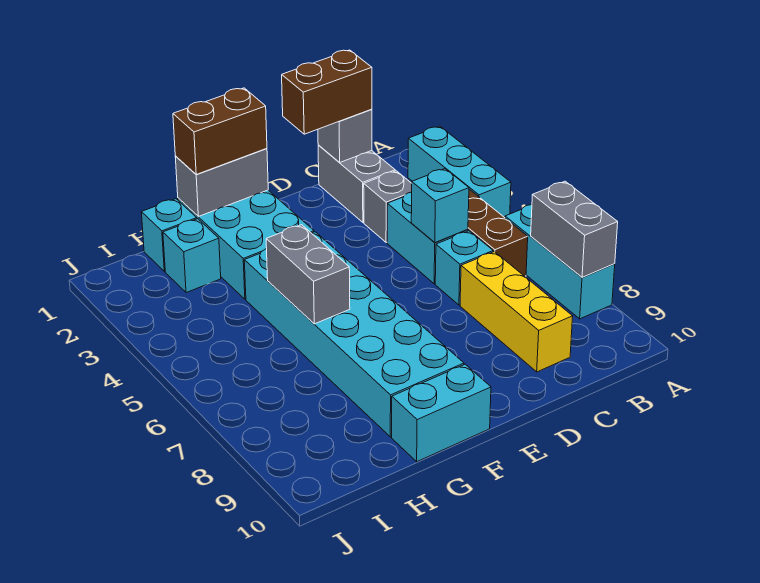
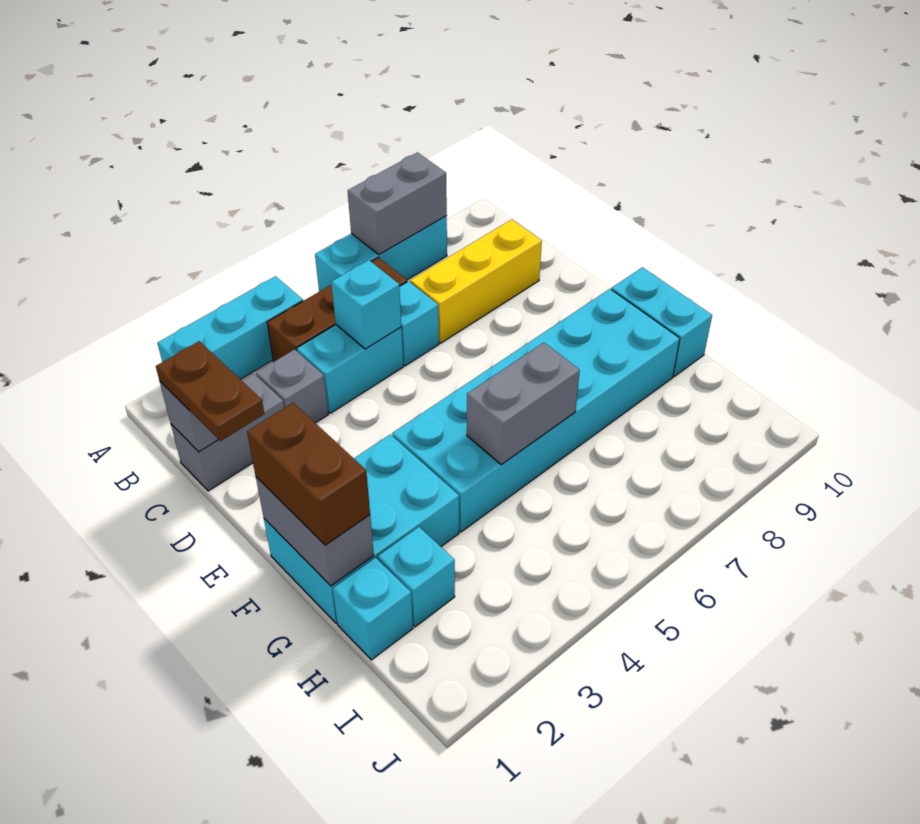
brown brick C1:D1 level 3 -> brown plate C1:D1 level 3

